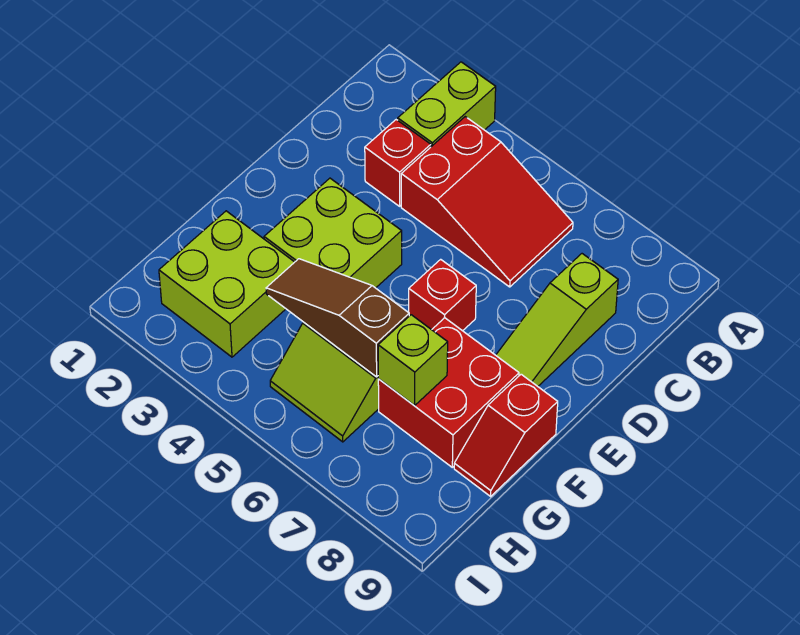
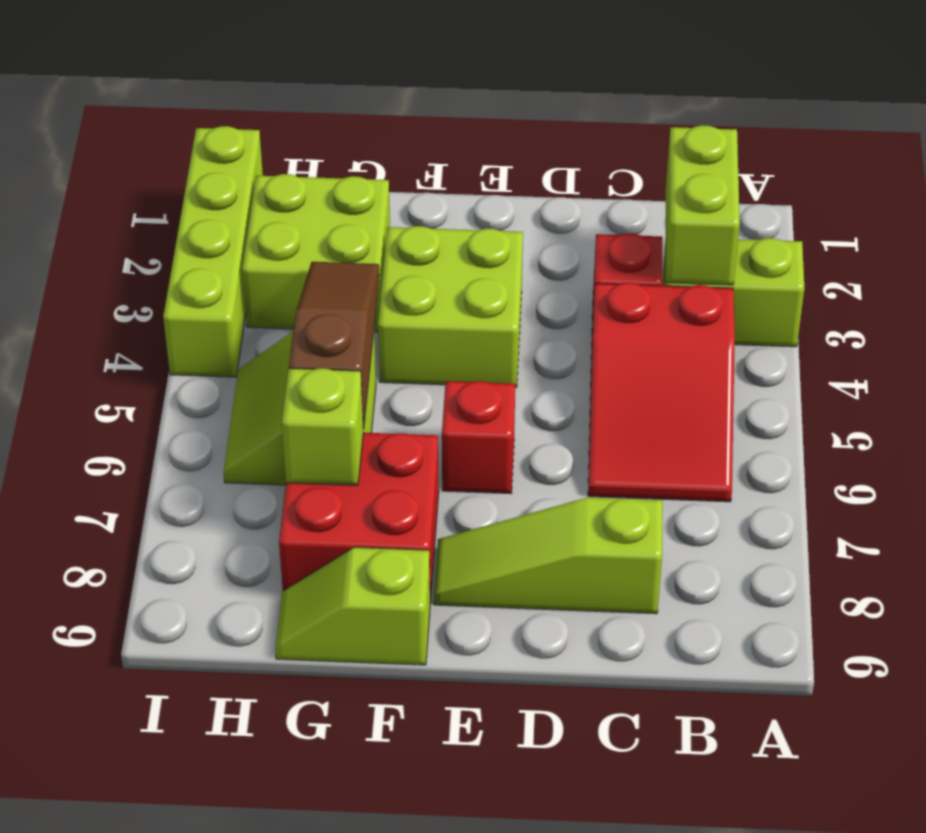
none -> lime brick B2:B3 level 2
red slope F9:G9 level 1 top F -> lime slope F9:G9 level 1 top F
none -> lime brick I1:I4 level 1

